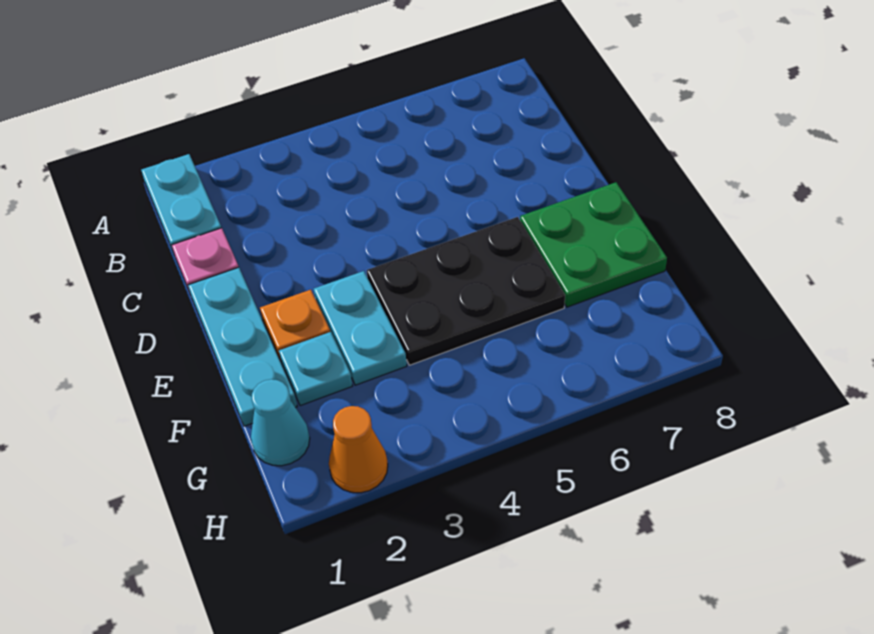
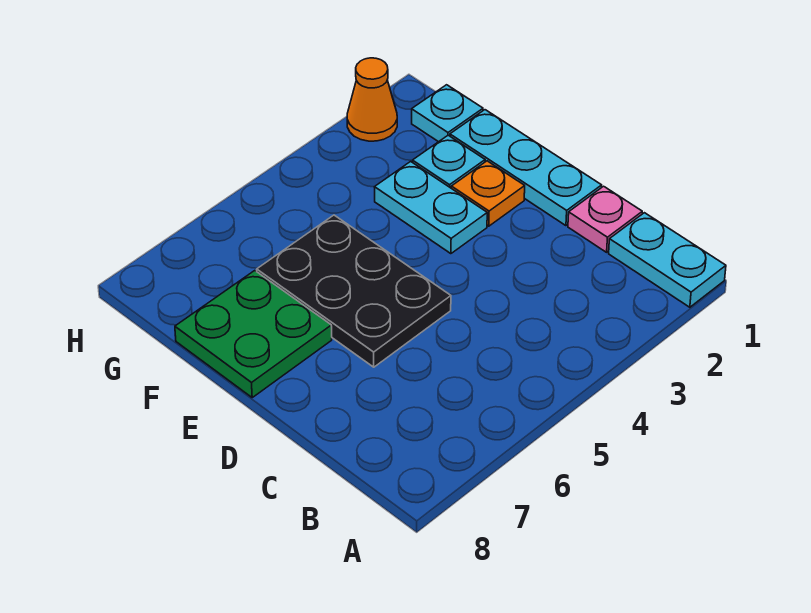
black plate E4:F6 level 1 -> black plate D5:F6 level 1
cyan cone G1 level 1 -> cyan plate G1 level 1

